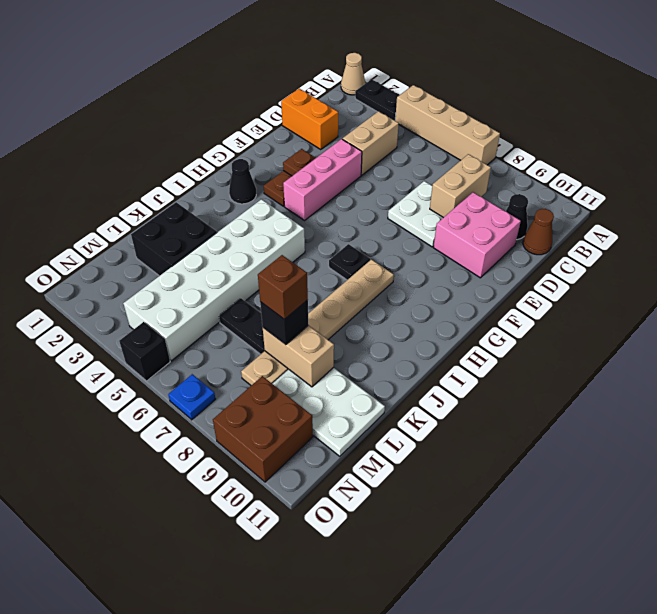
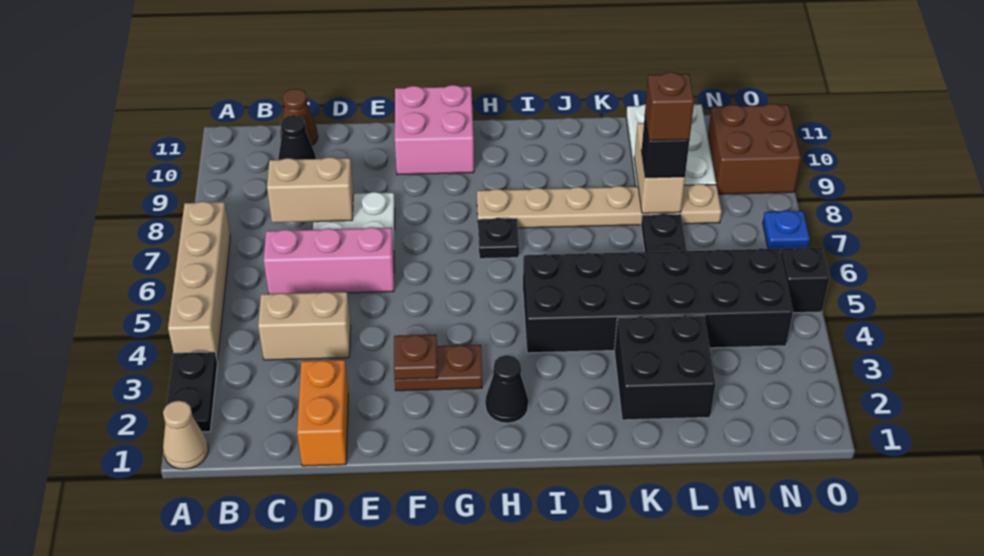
pink brick D9:E10 level 1 -> pink brick F10:G11 level 1
pink brick E4:G4 level 1 -> pink brick C6:E6 level 1
white brick I4:N5 level 1 -> black brick I4:N5 level 1

